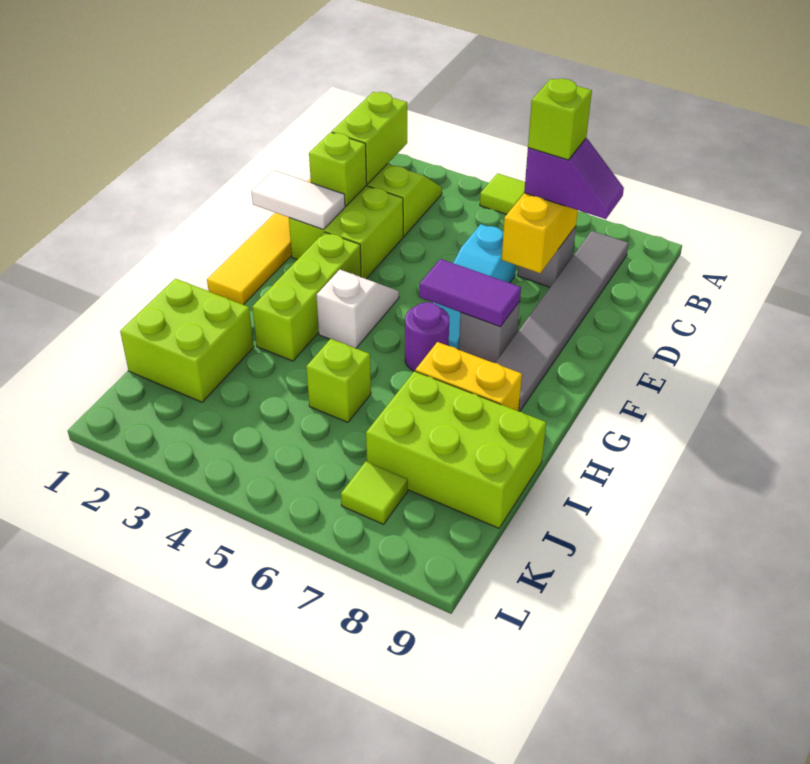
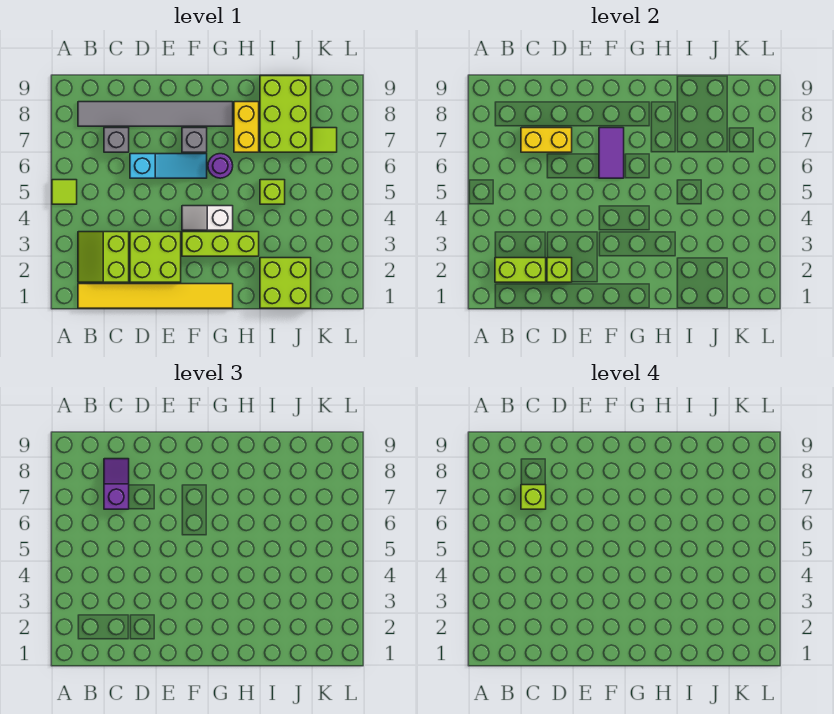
white tile E1:E2 level 2 -> none

